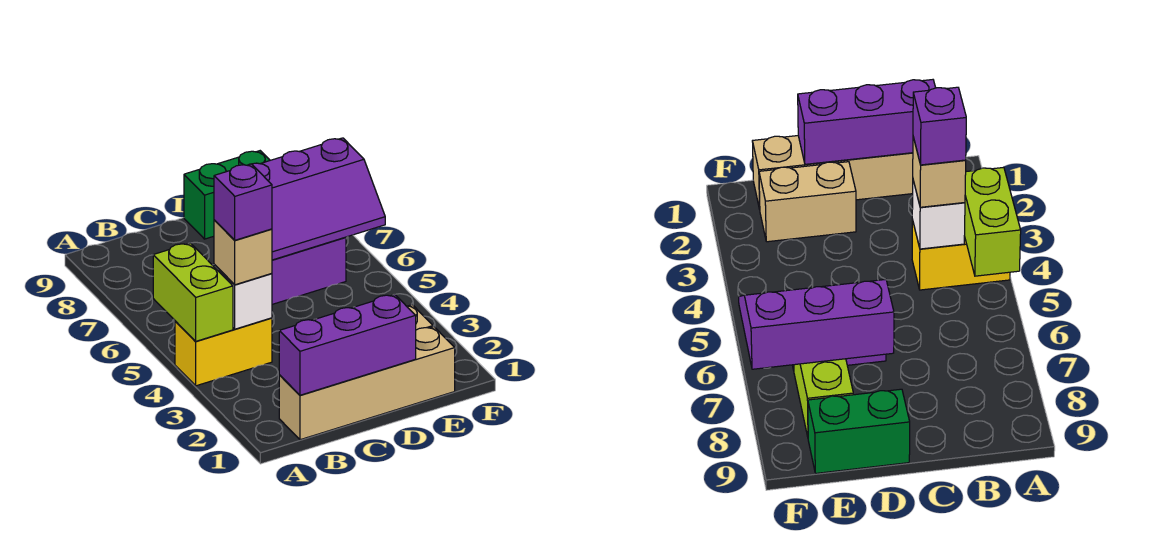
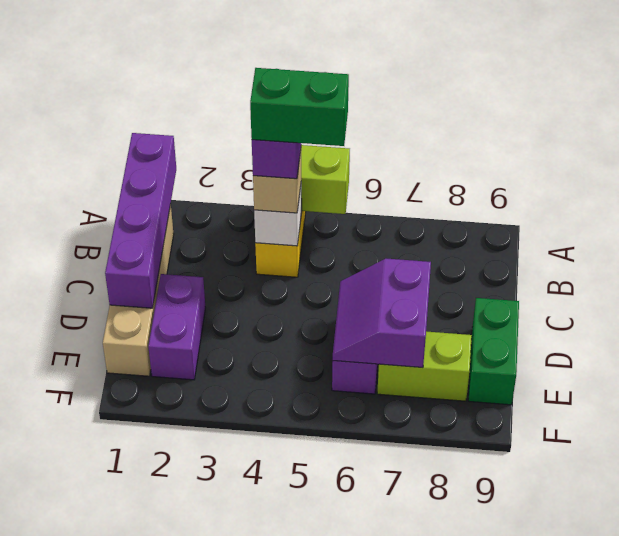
purple brick B1:D1 level 2 -> purple brick A1:D1 level 2
none -> green brick B4:B5 level 5
tan brick D2:E2 level 1 -> purple brick D2:E2 level 1
purple slope D6:F7 level 2 top 7 -> purple slope D6:E7 level 2 top 7

